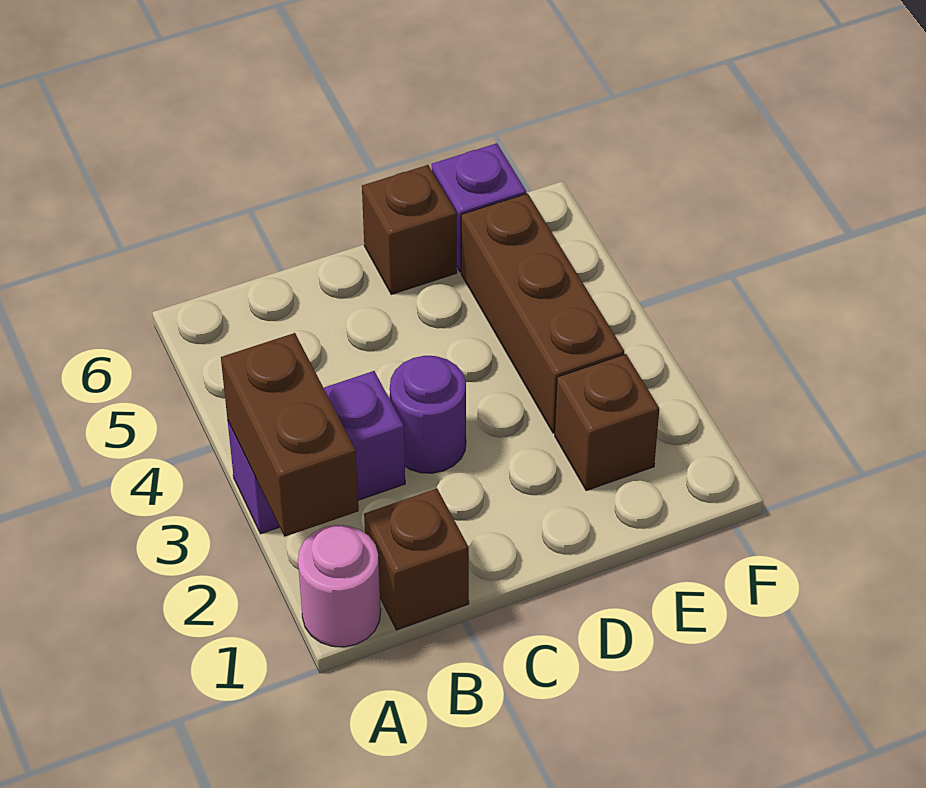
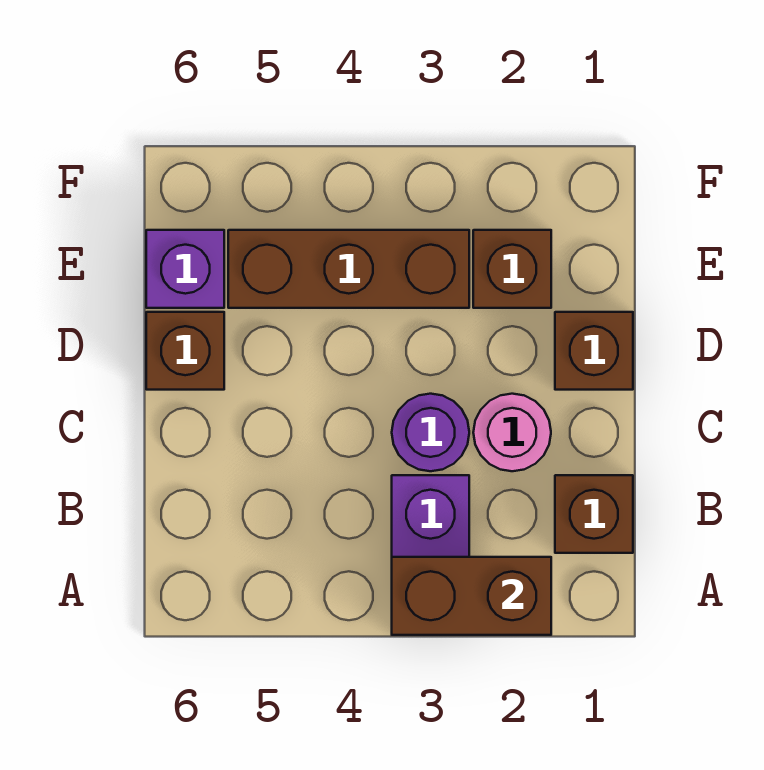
pink round brick A1 level 1 -> pink round brick C2 level 1
none -> brown brick D1 level 1

